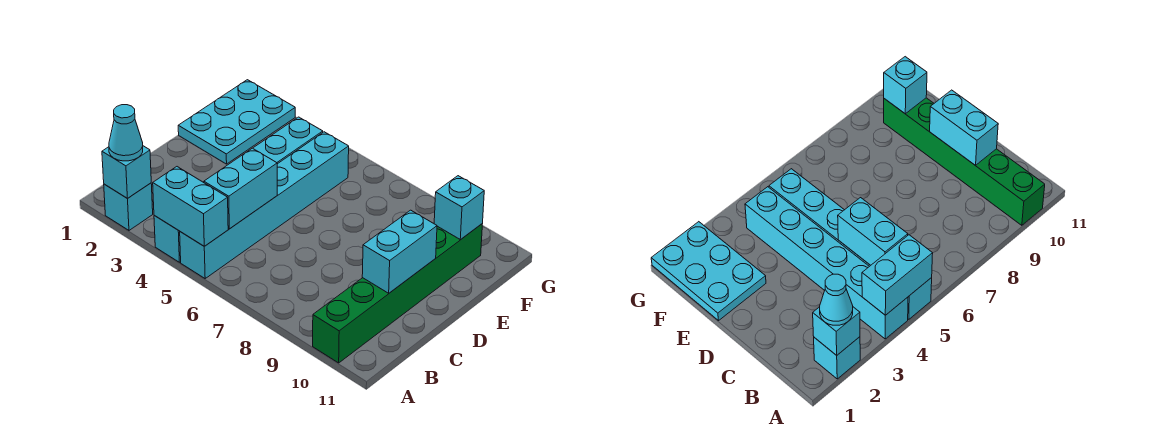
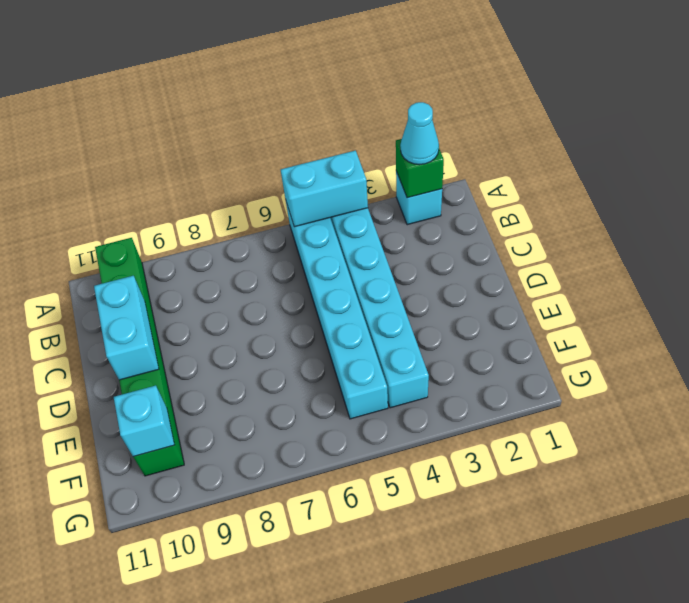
cyan brick A2 level 2 -> green brick A2 level 2
cyan brick B5:C5 level 2 -> none
cyan plate E1:G2 level 1 -> none

